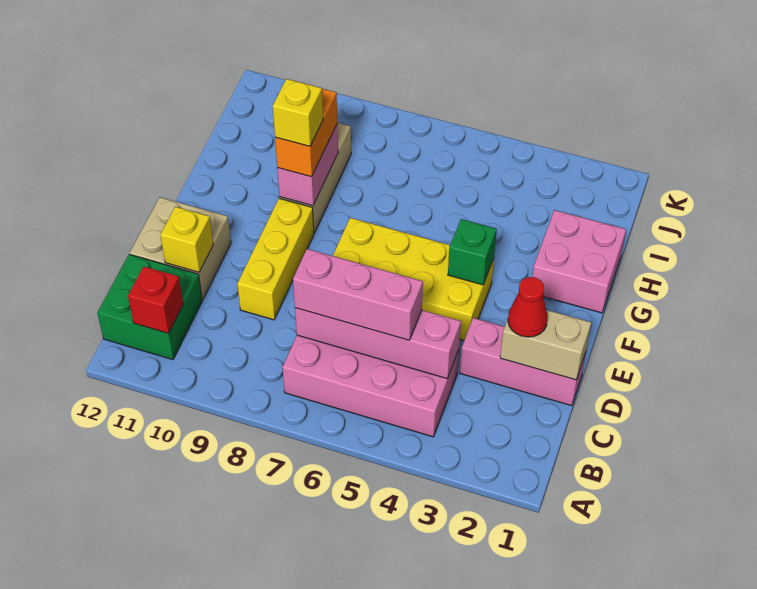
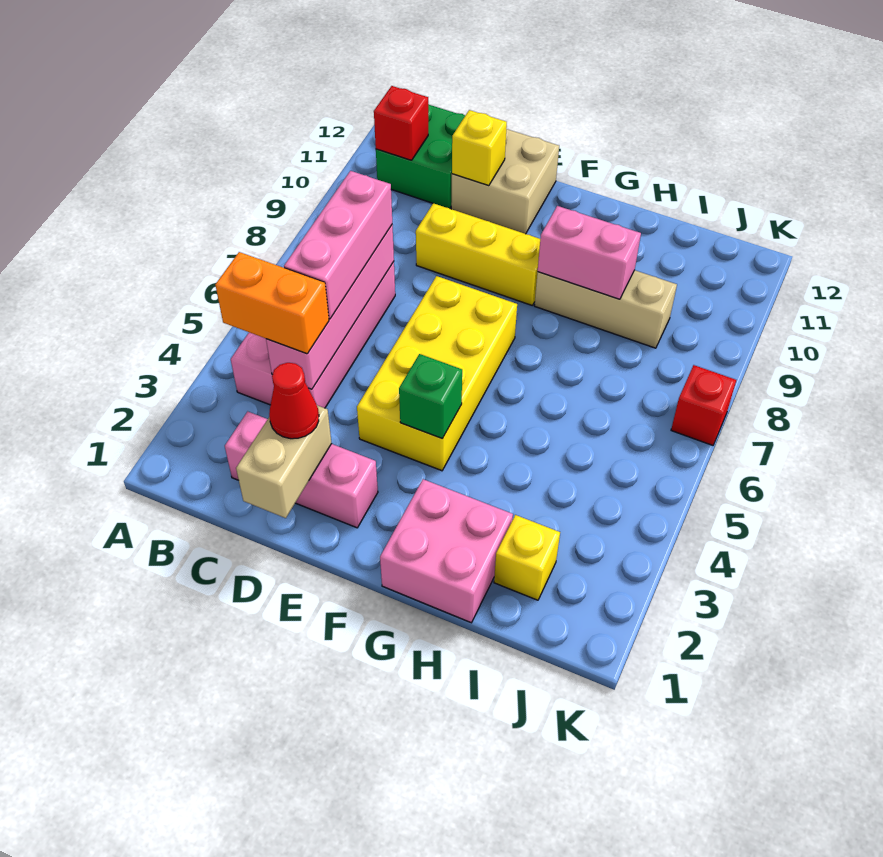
pink brick D1:D3 level 1 -> pink brick C2:E2 level 1
orange brick G9:H9 level 3 -> orange brick B4:C4 level 3
yellow brick G9 level 4 -> yellow brick I2 level 1
none -> red brick K7 level 1

